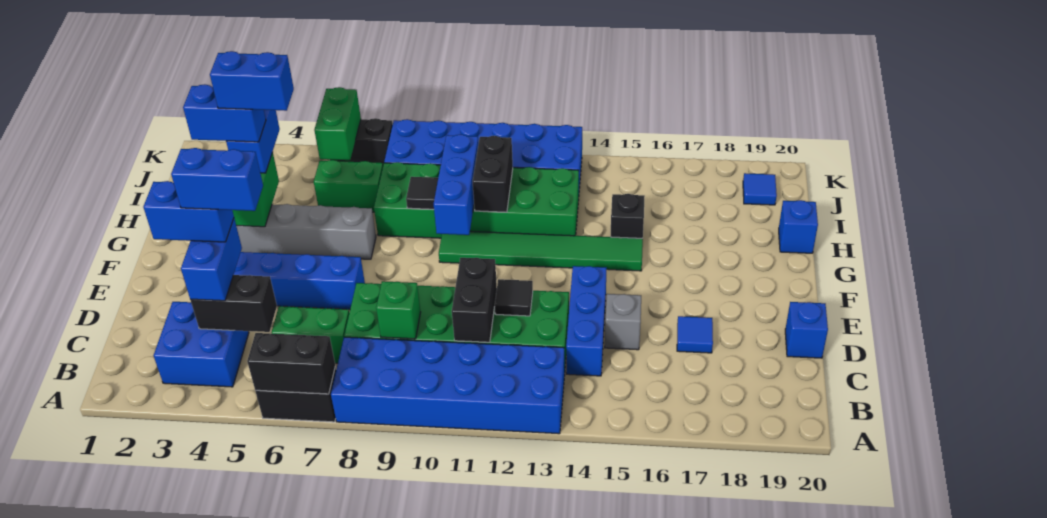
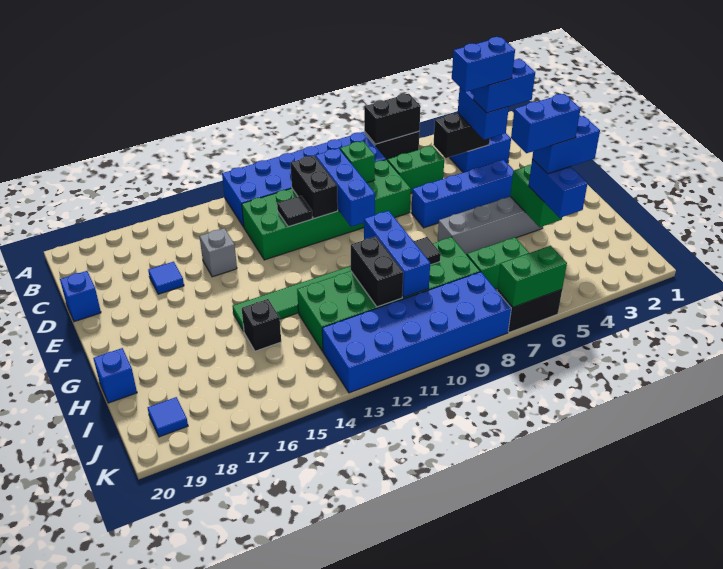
blue brick C14:E14 level 1 -> blue brick C10:E10 level 2
green brick J6:K6 level 2 -> green brick K6:K7 level 2

